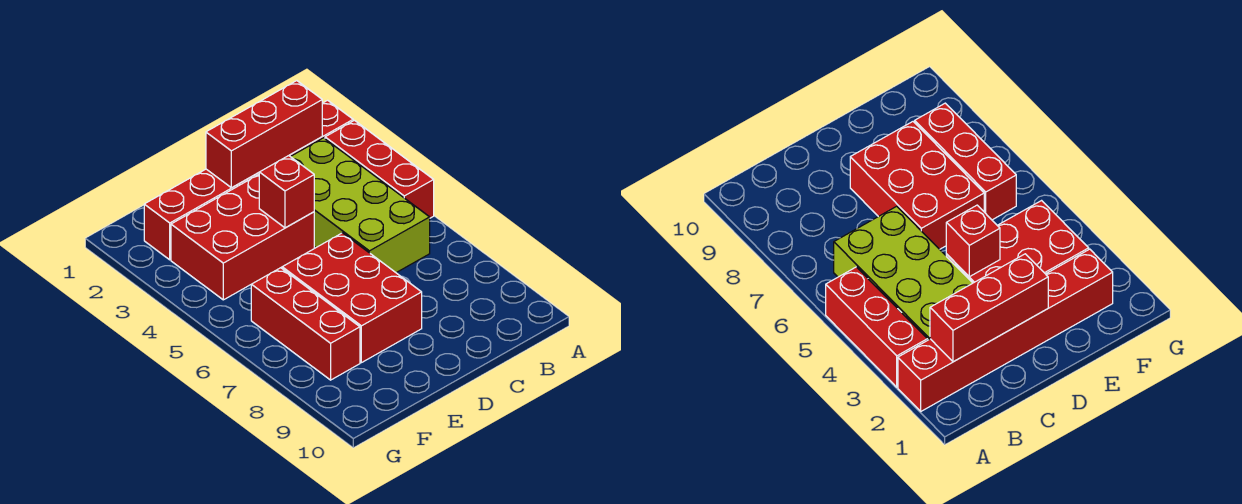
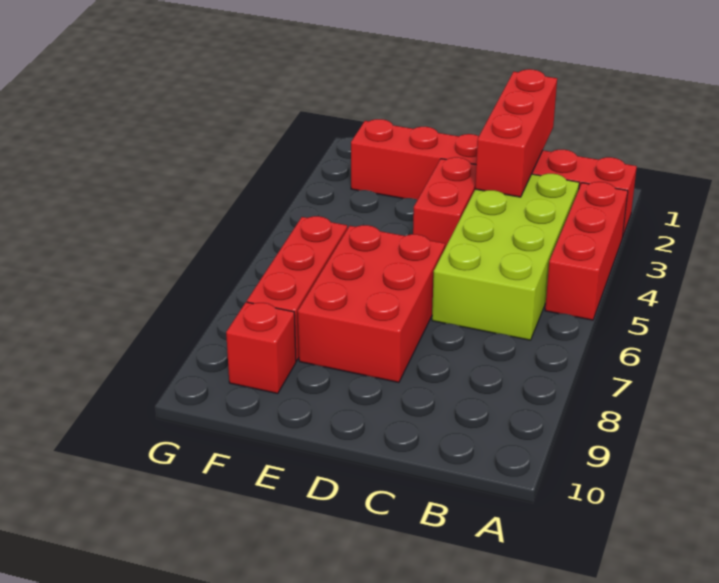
red brick B2:D2 level 2 -> red brick C1:C3 level 2
red brick D3:F4 level 1 -> red brick D3:D4 level 1
red brick D4 level 2 -> red brick F9 level 1

